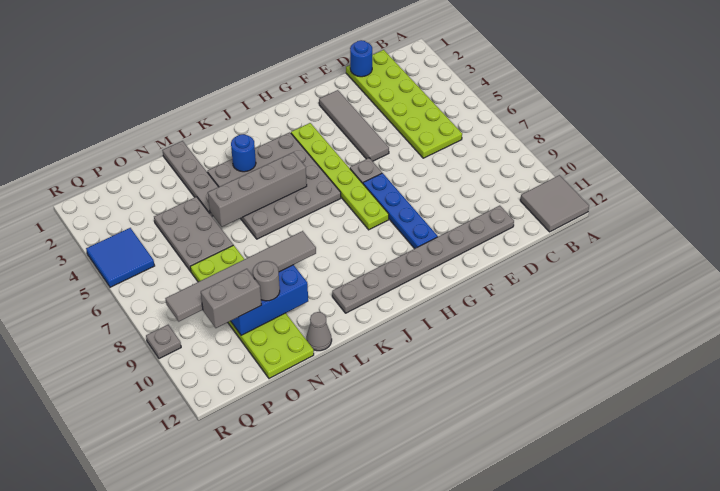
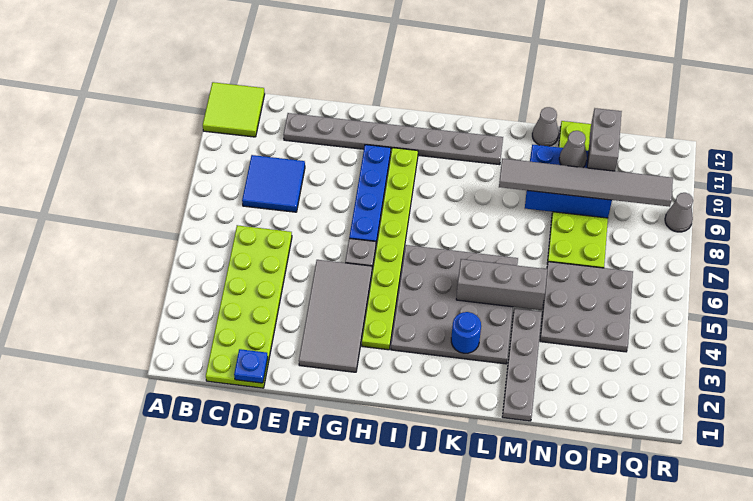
grey tile A11:B12 level 1 -> lime tile A11:B12 level 1
blue round brick D1 level 2 -> blue plate D1 level 2
grey tile F2:F5 level 1 -> grey tile F2:G5 level 1
lime plate H3:H8 level 1 -> lime plate H3:H10 level 1
grey brick J5:M5 level 2 -> grey brick K5:M5 level 2
grey plate N4:O6 level 1 -> grey plate N4:P6 level 1
grey round brick N10 level 3 -> grey cone N10 level 3
grey brick O10:P10 level 3 -> grey brick O10:O11 level 3
blue tile Q4:R5 level 1 -> blue tile C8:D9 level 1
grey plate R9 level 1 -> grey cone R9 level 1

